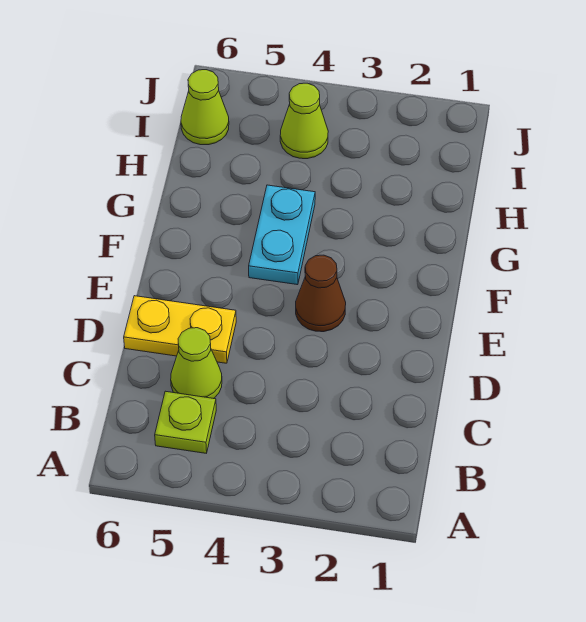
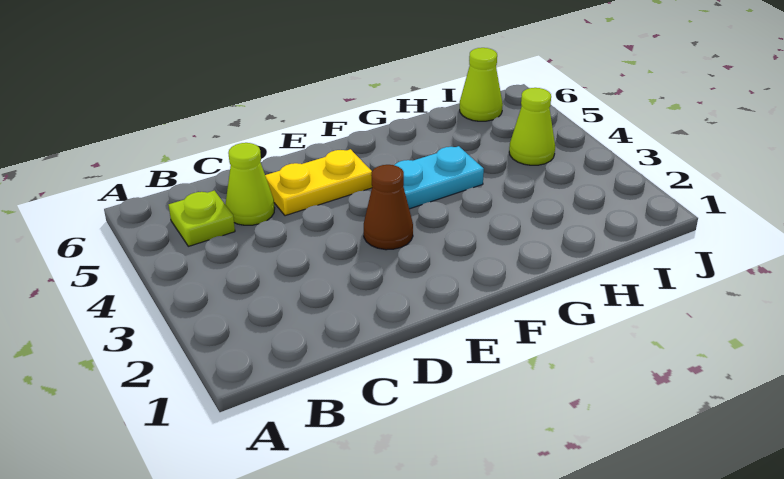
yellow plate D5:D6 level 1 -> yellow plate D5:E5 level 1

